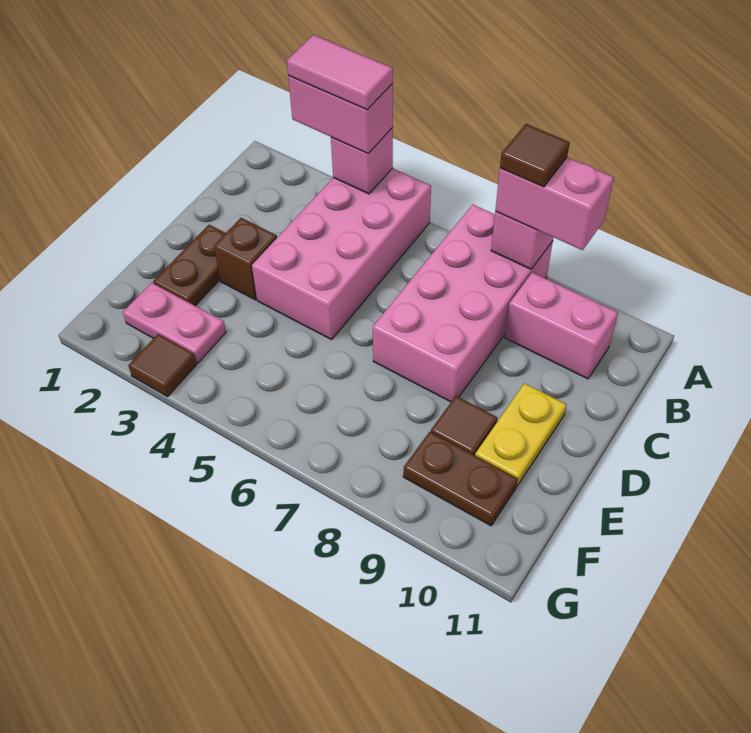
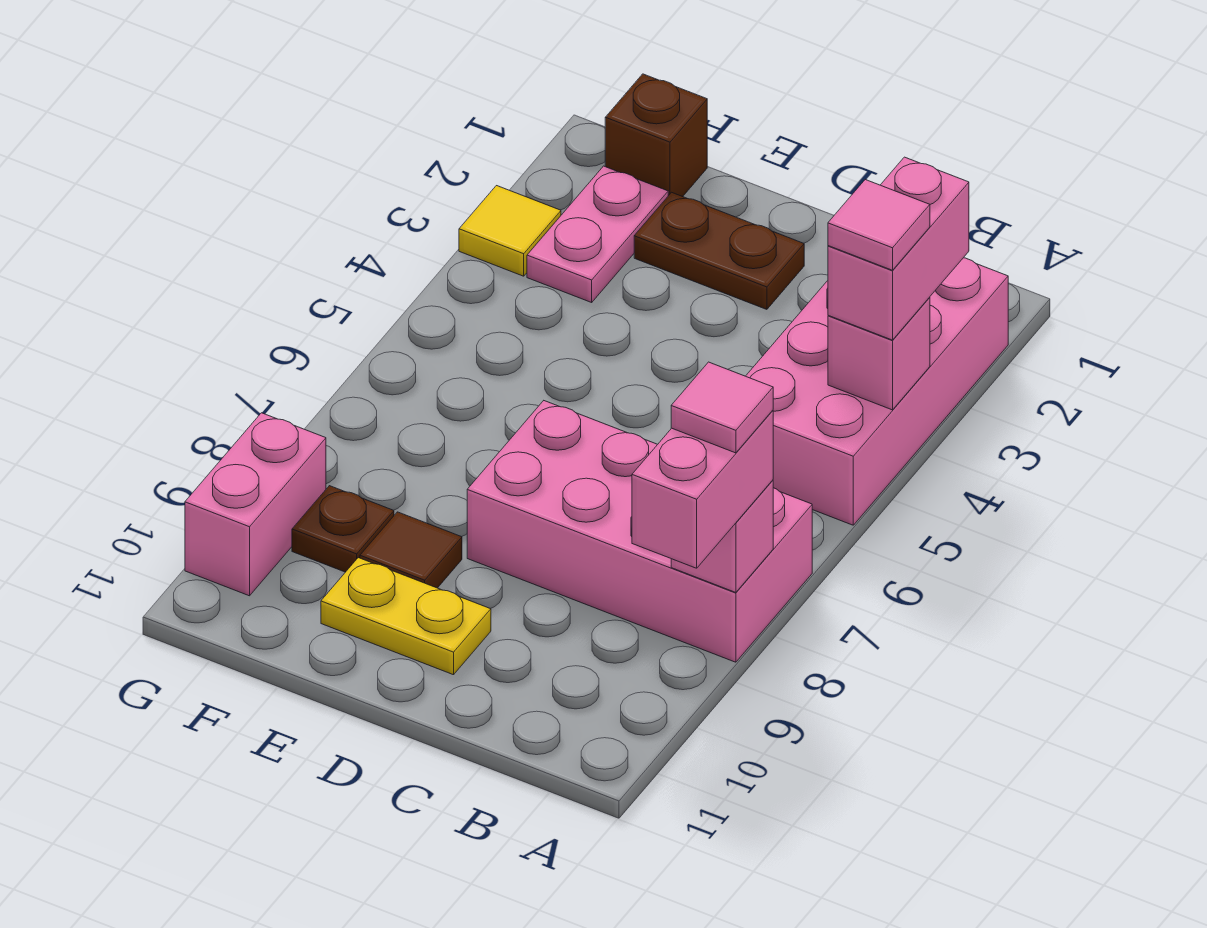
pink tile A3:A4 level 4 -> pink tile A4 level 4
pink brick A4:D5 level 1 -> pink brick A2:B5 level 1
brown tile A8 level 4 -> pink tile A8 level 4
pink brick B9:B10 level 1 -> pink brick G9:G10 level 1
brown brick D3 level 1 -> brown brick F1 level 1
brown plate F9:F10 level 1 -> brown plate F9 level 1
brown tile G3 level 1 -> yellow tile G3 level 1

